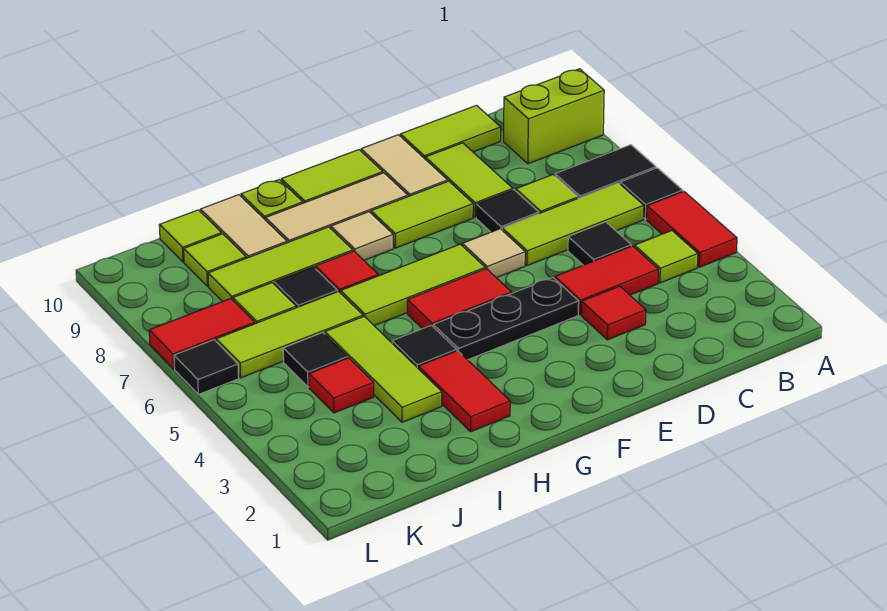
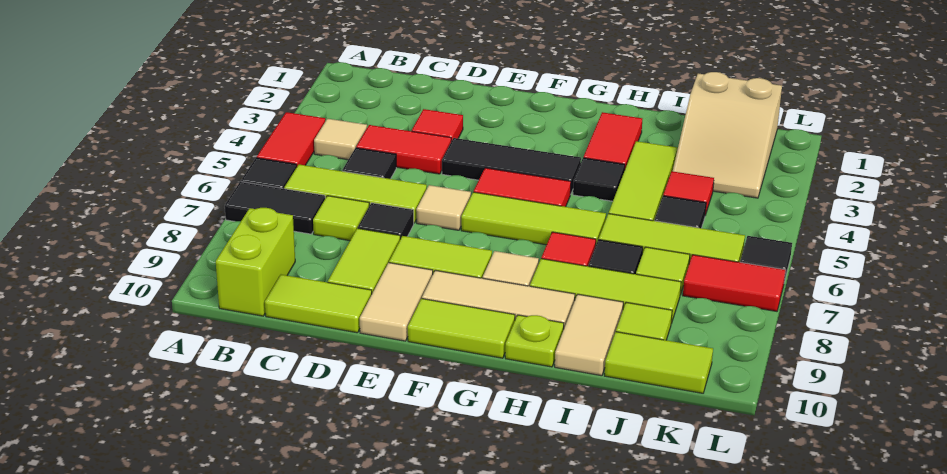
lime brick A9:B9 level 1 -> lime brick B9:B10 level 1
lime tile B4 level 1 -> tan tile B4 level 1
black plate E4:G4 level 1 -> black tile E4:G4 level 1
none -> tan slope J1:K3 level 1 top 1
lime tile J10 level 1 -> lime tile J10:K10 level 1

